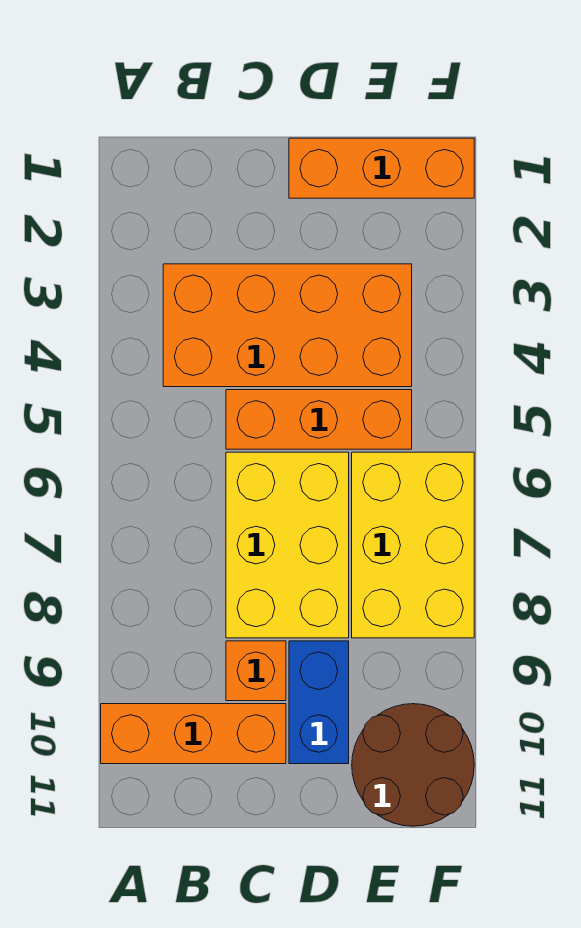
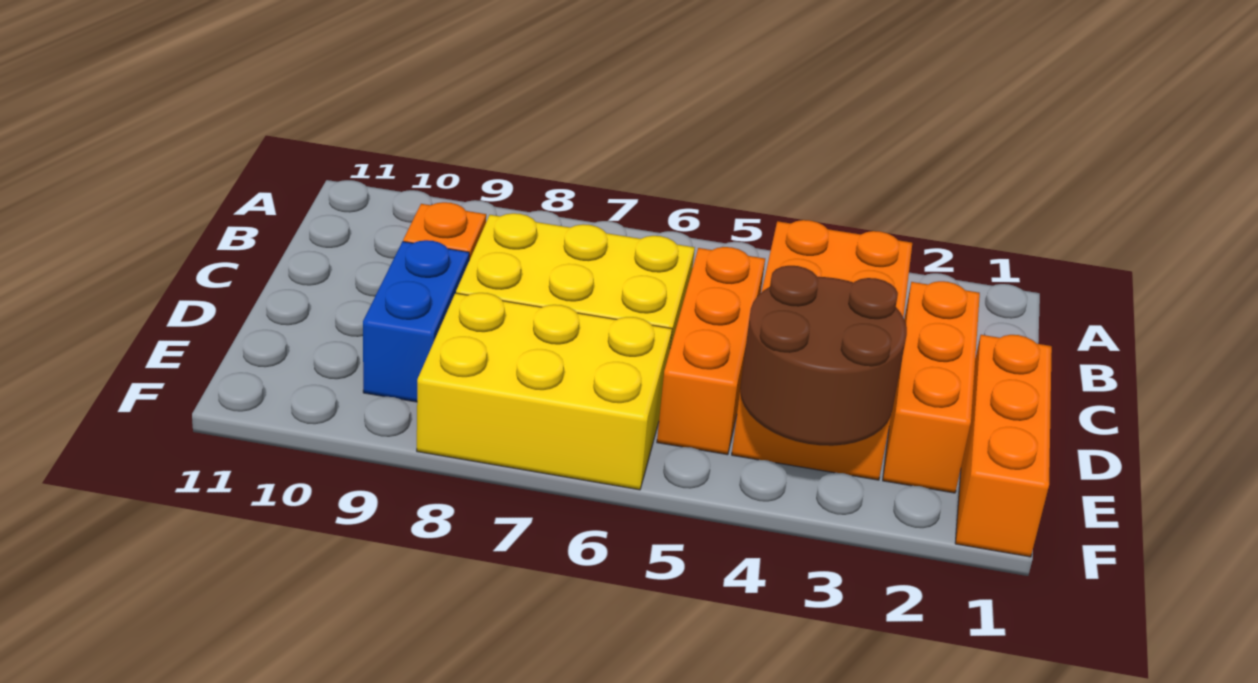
orange brick A10:C10 level 1 -> orange brick C2:E2 level 1
blue brick D9:D10 level 1 -> blue brick D9:E9 level 1
brown round brick E10:F11 level 1 -> brown round brick E3:F4 level 2

